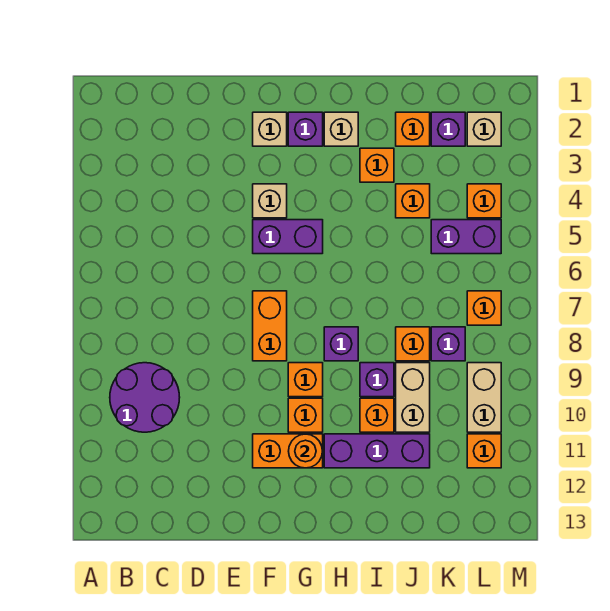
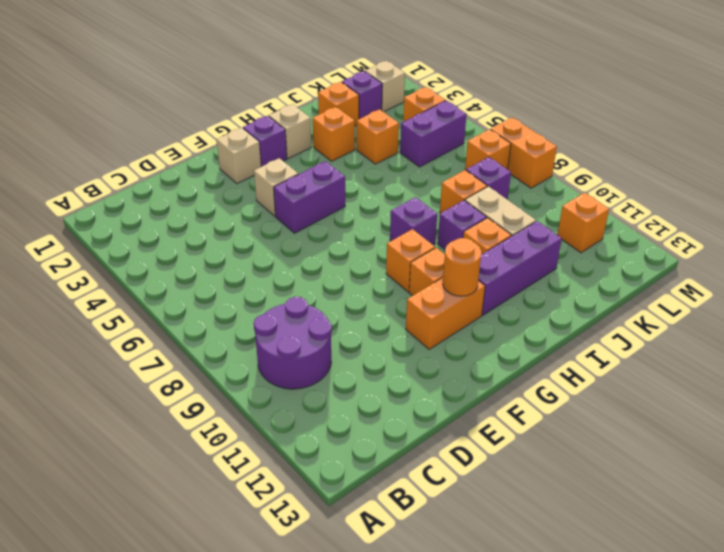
orange brick F7:F8 level 1 -> orange brick M7:M8 level 1
tan brick L9:L10 level 1 -> none

